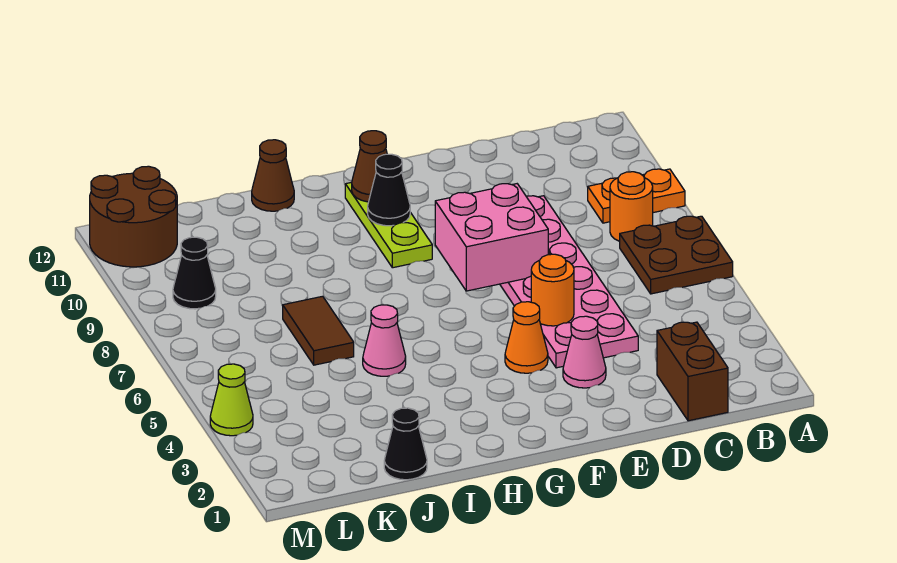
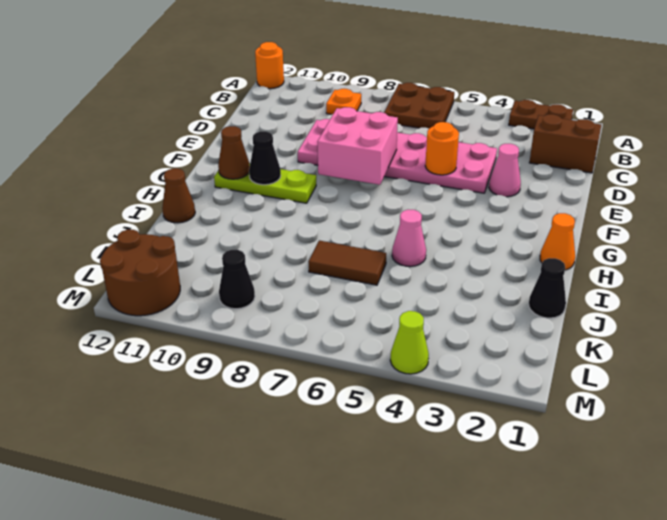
none -> brown plate A2:A3 level 1
orange plate A9:B9 level 1 -> orange plate B9 level 1
orange round brick B8 level 1 -> orange round brick A12 level 1
orange cone F4 level 1 -> orange cone H1 level 1

